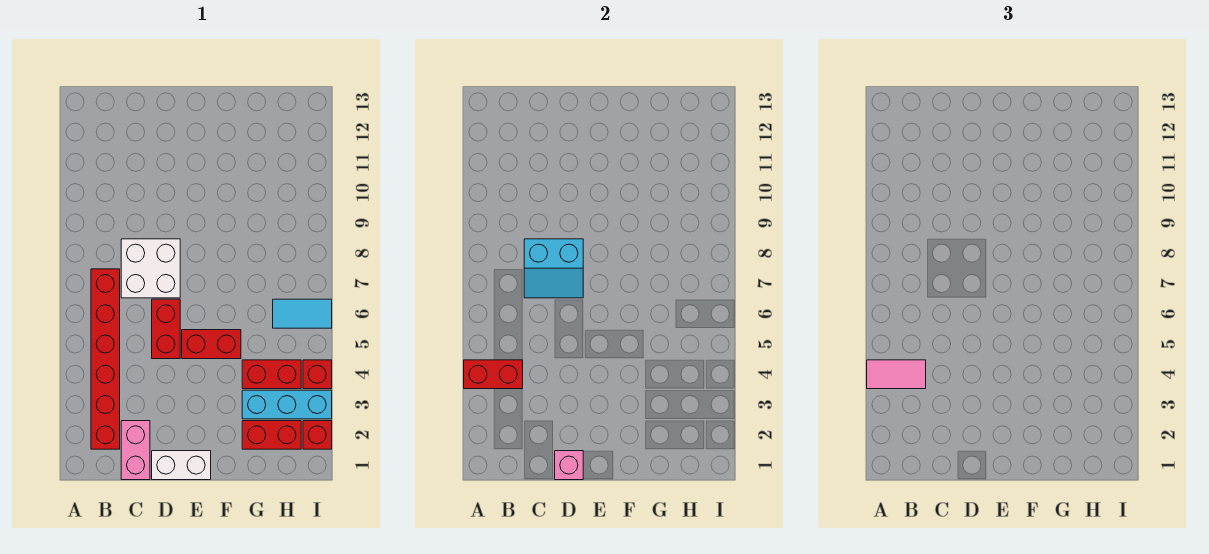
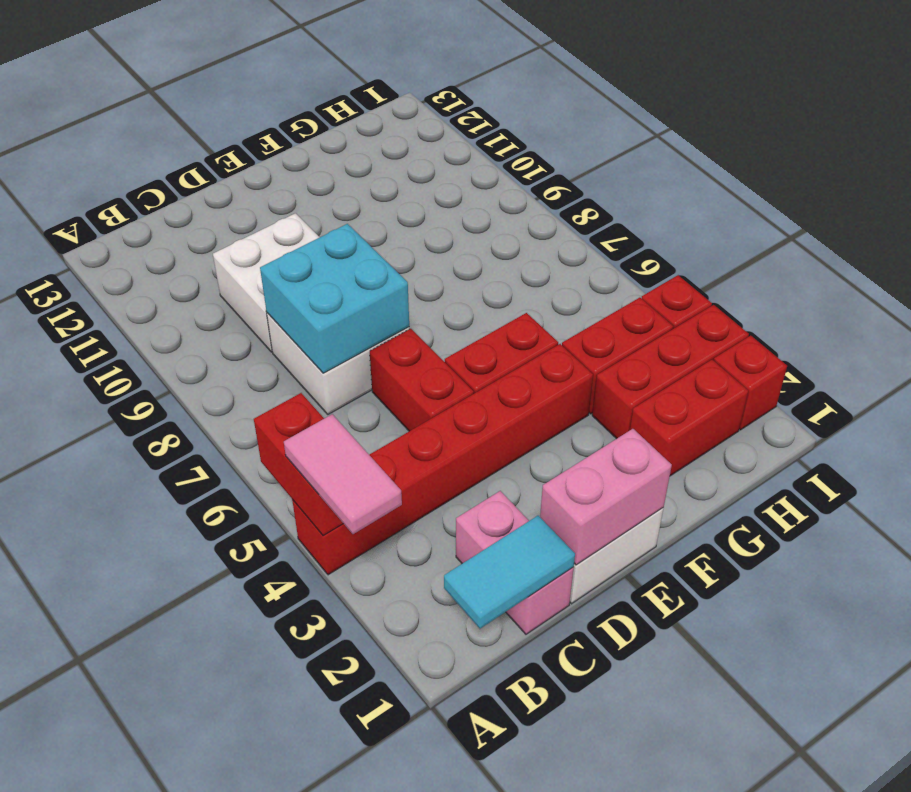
red brick A4:B4 level 2 -> red brick A4:A5 level 2
pink tile A4:B4 level 3 -> pink tile A3:A4 level 3
red brick B2:B7 level 1 -> red brick A4:F4 level 1
cyan slope C7:D8 level 2 top 8 -> cyan brick C7:D8 level 2
none -> white brick C9:D10 level 1
pink brick D1 level 2 -> pink brick D1:E1 level 2
cyan brick G3:I3 level 1 -> red brick G3:I3 level 1
cyan tile H6:I6 level 1 -> cyan tile B1:C1 level 2

